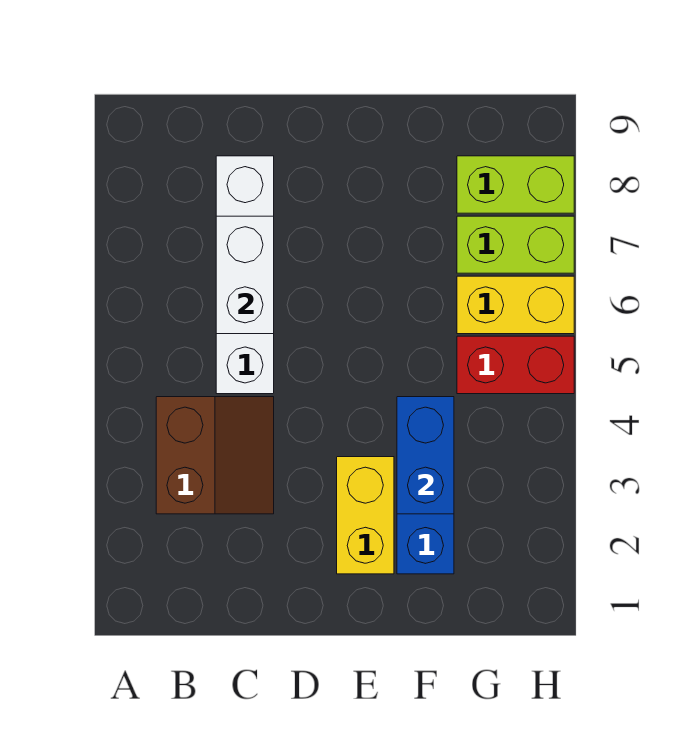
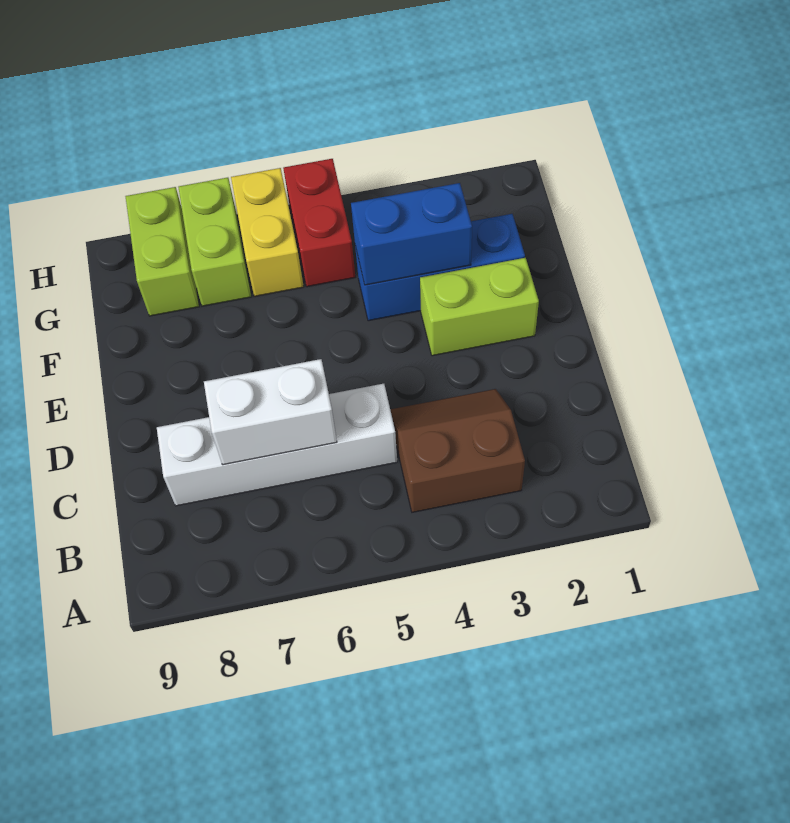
yellow brick E2:E3 level 1 -> lime brick E2:E3 level 1

